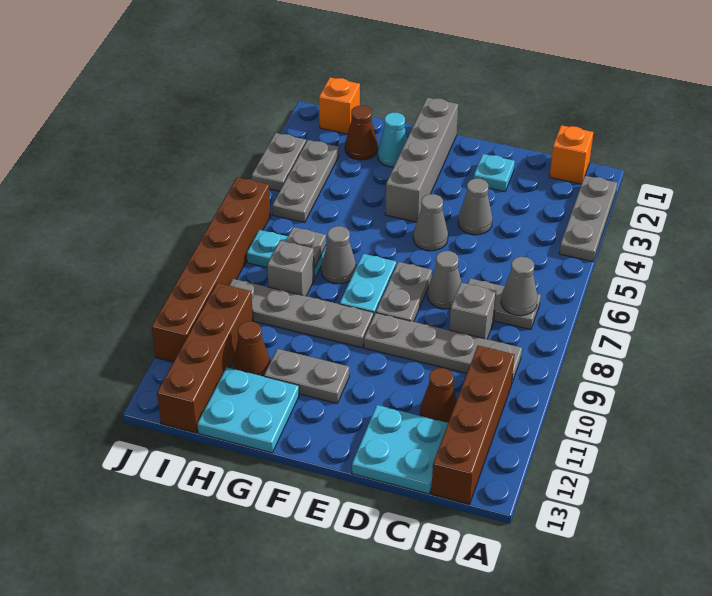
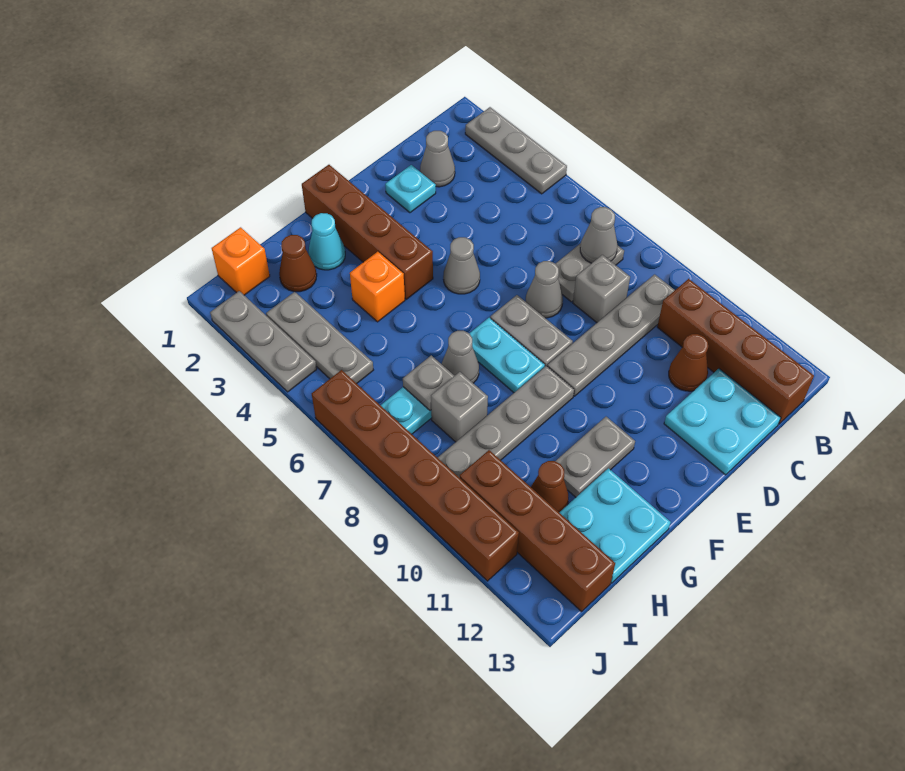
orange brick B1 level 1 -> orange brick G4 level 1
grey cone D4 level 1 -> grey cone C2 level 1
grey brick F1:F4 level 1 -> brown brick F1:F4 level 1
grey plate J3:J4 level 1 -> grey plate J2:J4 level 1

